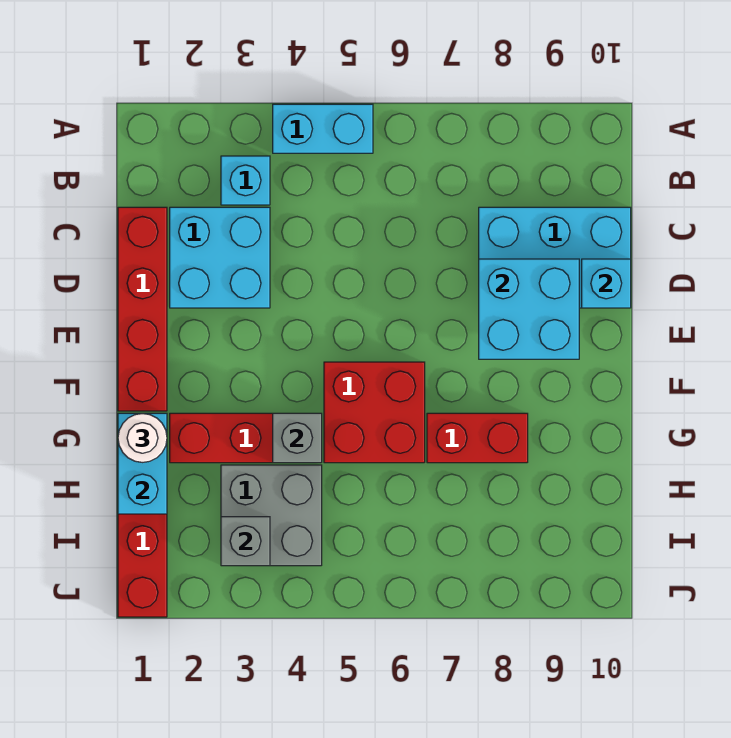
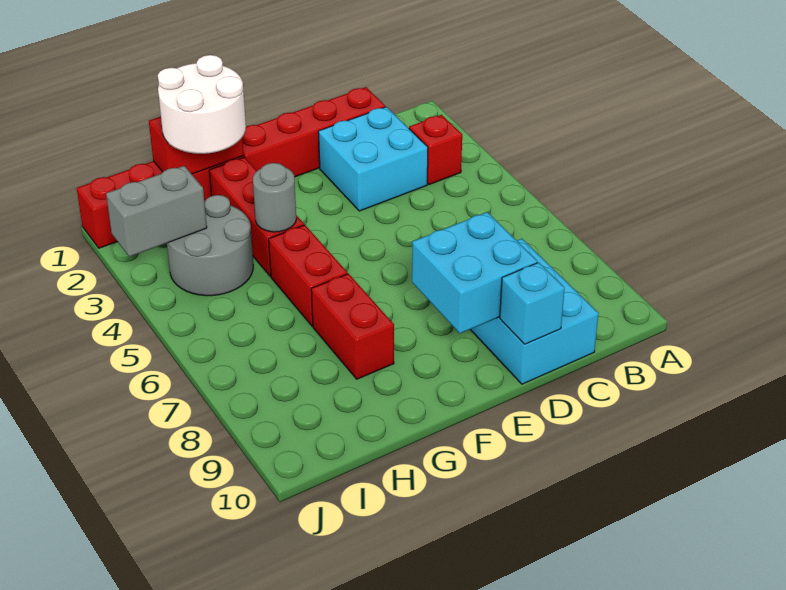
cyan brick A4:A5 level 1 -> none
cyan brick B3 level 1 -> red brick B3 level 1
red brick F5:G6 level 1 -> red brick G5:G6 level 1
cyan brick G1:H1 level 2 -> red brick G1:H1 level 2
white round brick G1 level 3 -> white round brick G1:H2 level 3
grey brick G4 level 2 -> grey round brick G4 level 2
grey brick H3:I4 level 1 -> grey round brick H3:I4 level 1
grey brick I3 level 2 -> grey brick I3:J3 level 2

